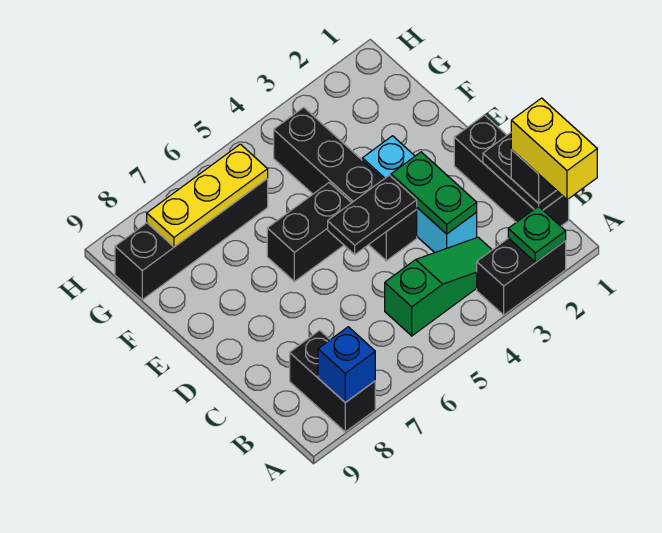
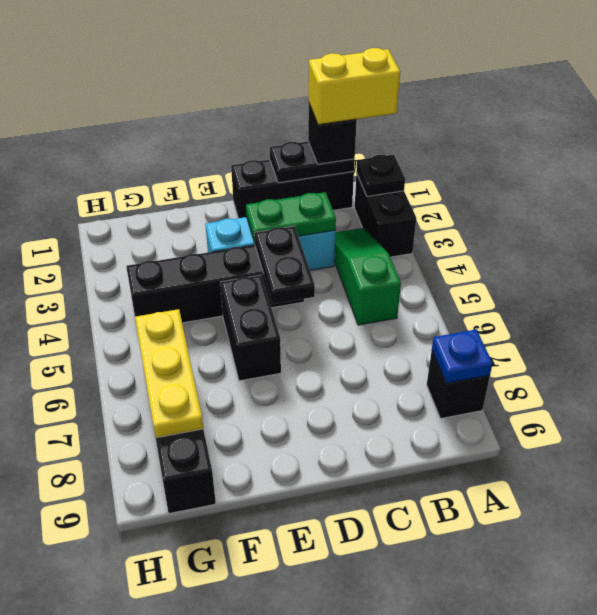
green plate A2 level 2 -> black plate A2 level 2
black brick A8:B8 level 1 -> black brick A8 level 1
blue brick A8 level 2 -> blue plate A8 level 2

